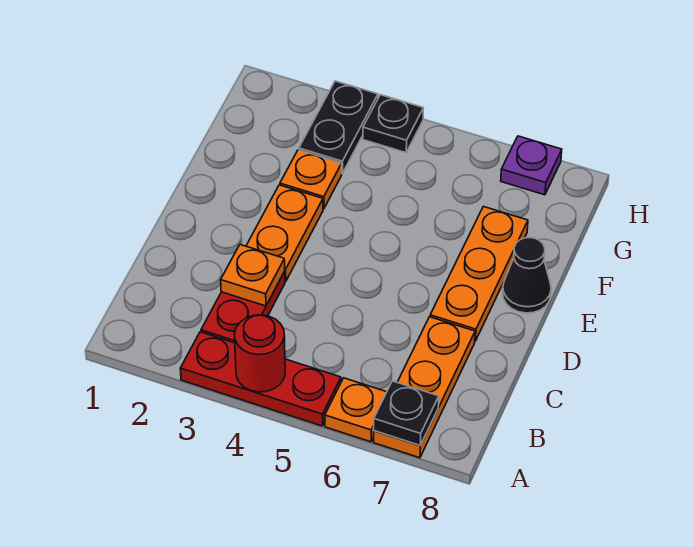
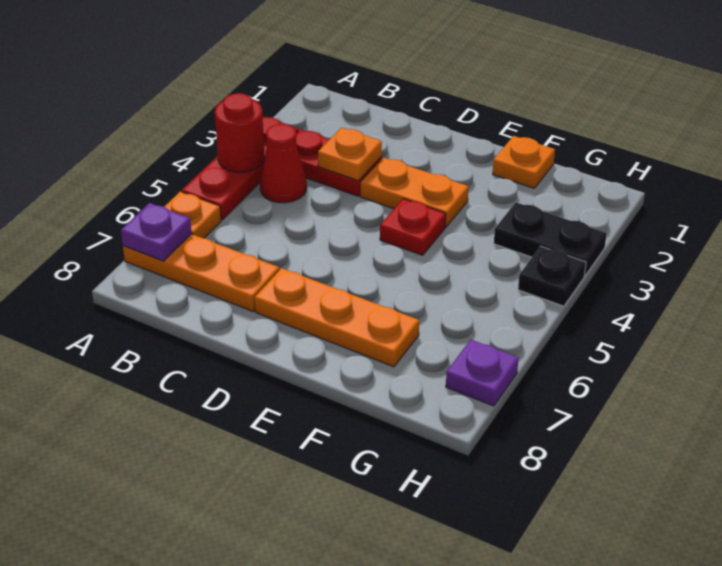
black plate A7 level 2 -> purple plate A7 level 2
none -> red cone B4 level 1
none -> red plate E4 level 1
black cone E8 level 1 -> none
orange plate F3 level 1 -> orange plate F1 level 1

